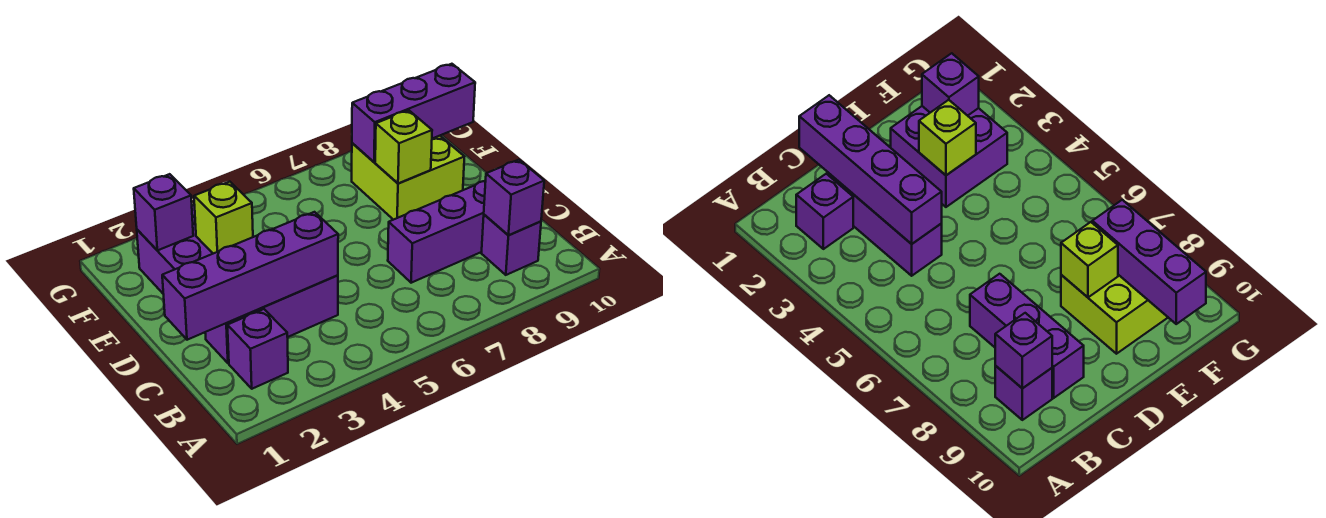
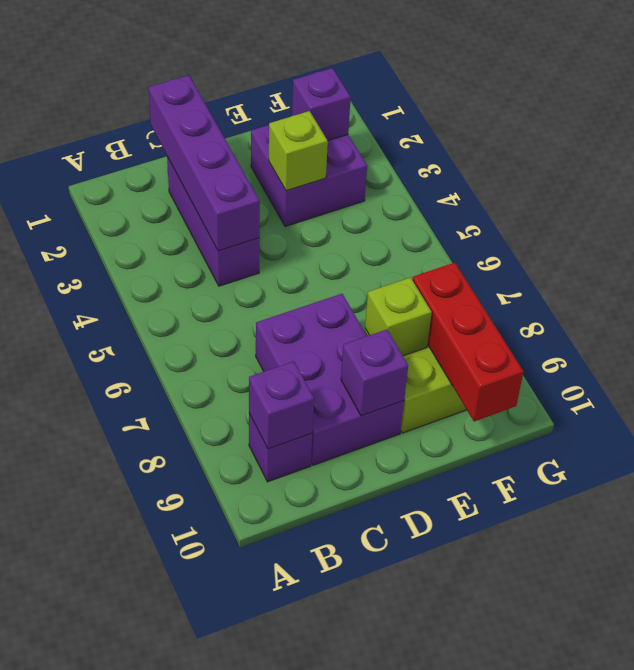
purple brick B2 level 1 -> purple brick D9 level 2
purple brick C7:C9 level 1 -> purple brick C7:D9 level 1
purple brick F8:F10 level 2 -> red brick F8:F10 level 2

